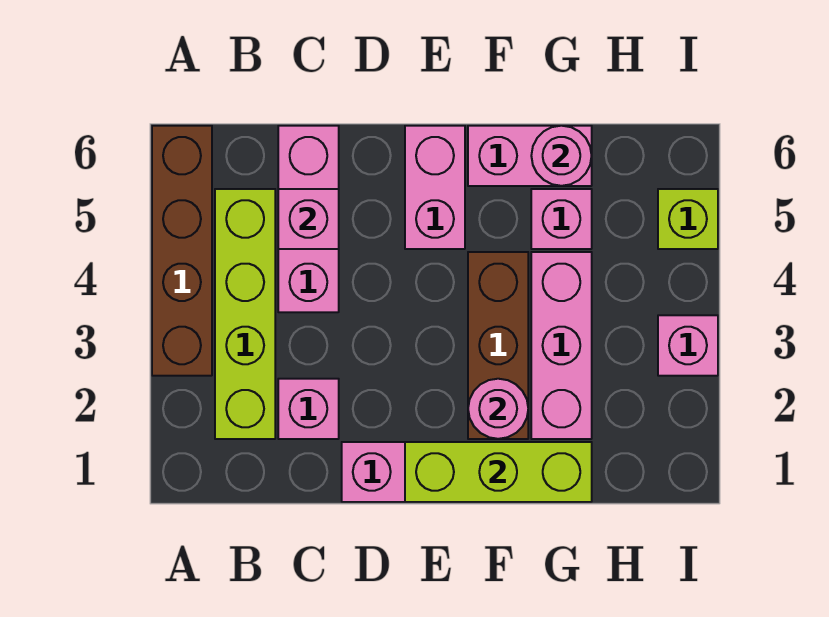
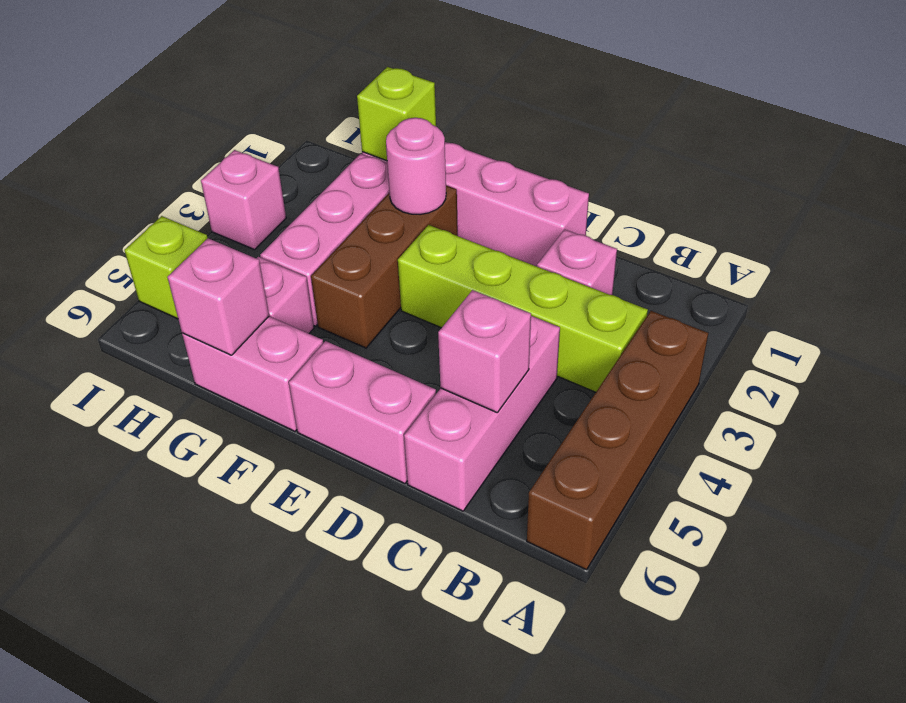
lime brick B2:B5 level 1 -> lime brick B3:E3 level 1
lime brick E1:G1 level 2 -> lime brick G1 level 2
pink brick E5:E6 level 1 -> pink brick D6:E6 level 1
pink round brick G6 level 2 -> pink brick G6 level 2

